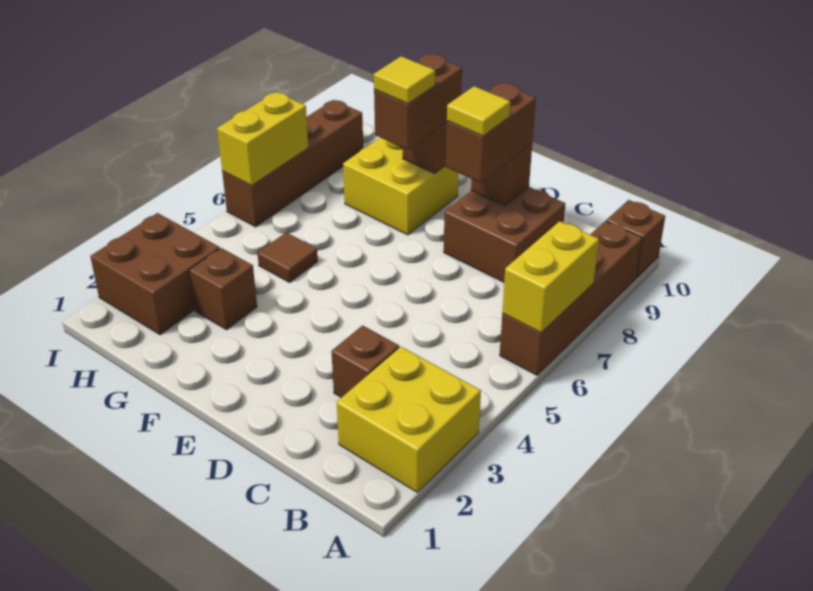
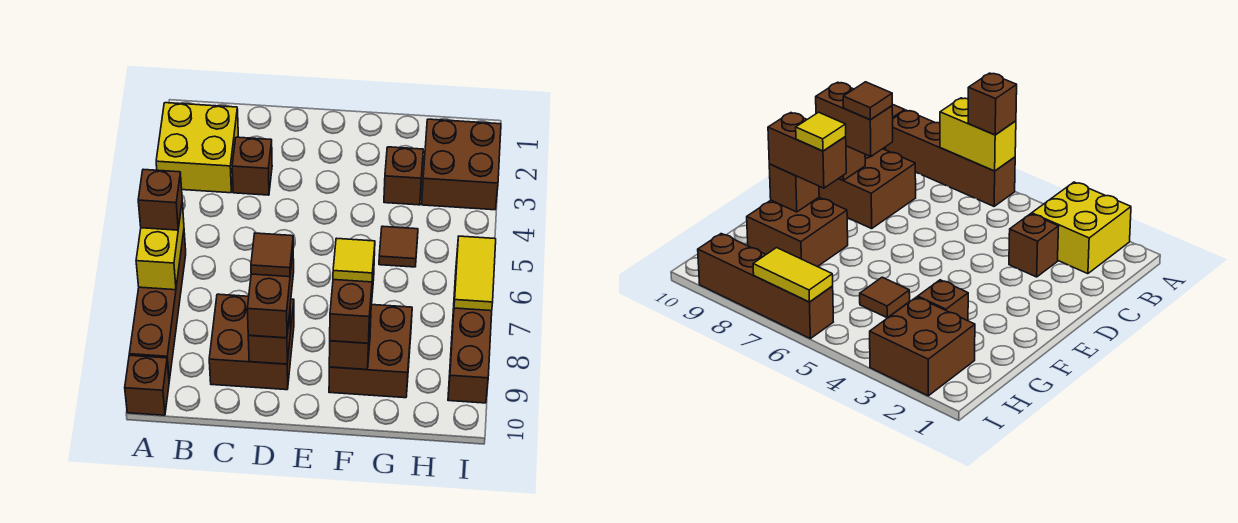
none -> brown brick A6 level 3
yellow tile D8 level 4 -> brown tile D8 level 4
yellow brick F8:G9 level 1 -> brown brick F8:G9 level 1
yellow brick I6:I7 level 2 -> yellow tile I6:I7 level 2

